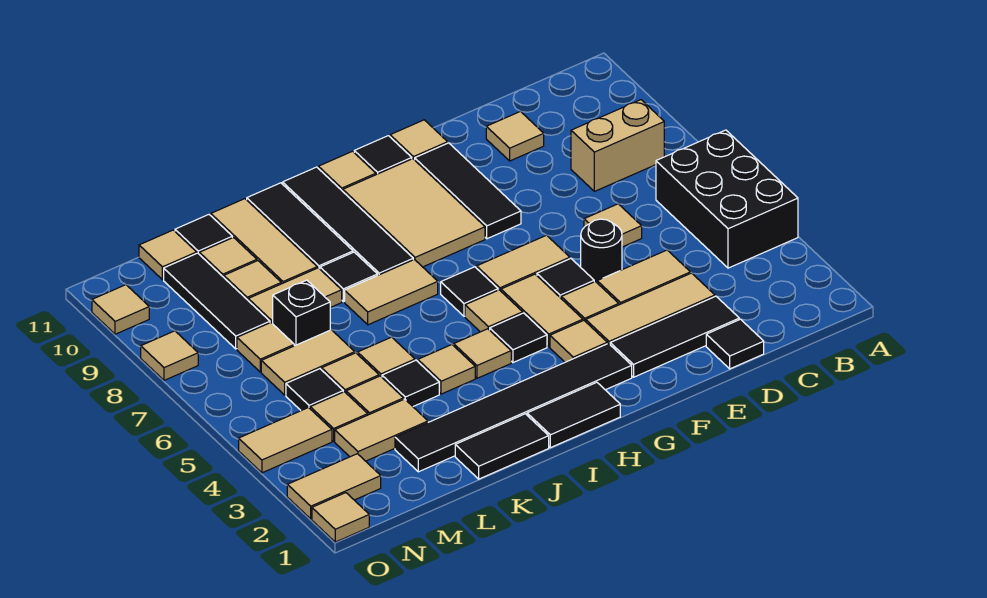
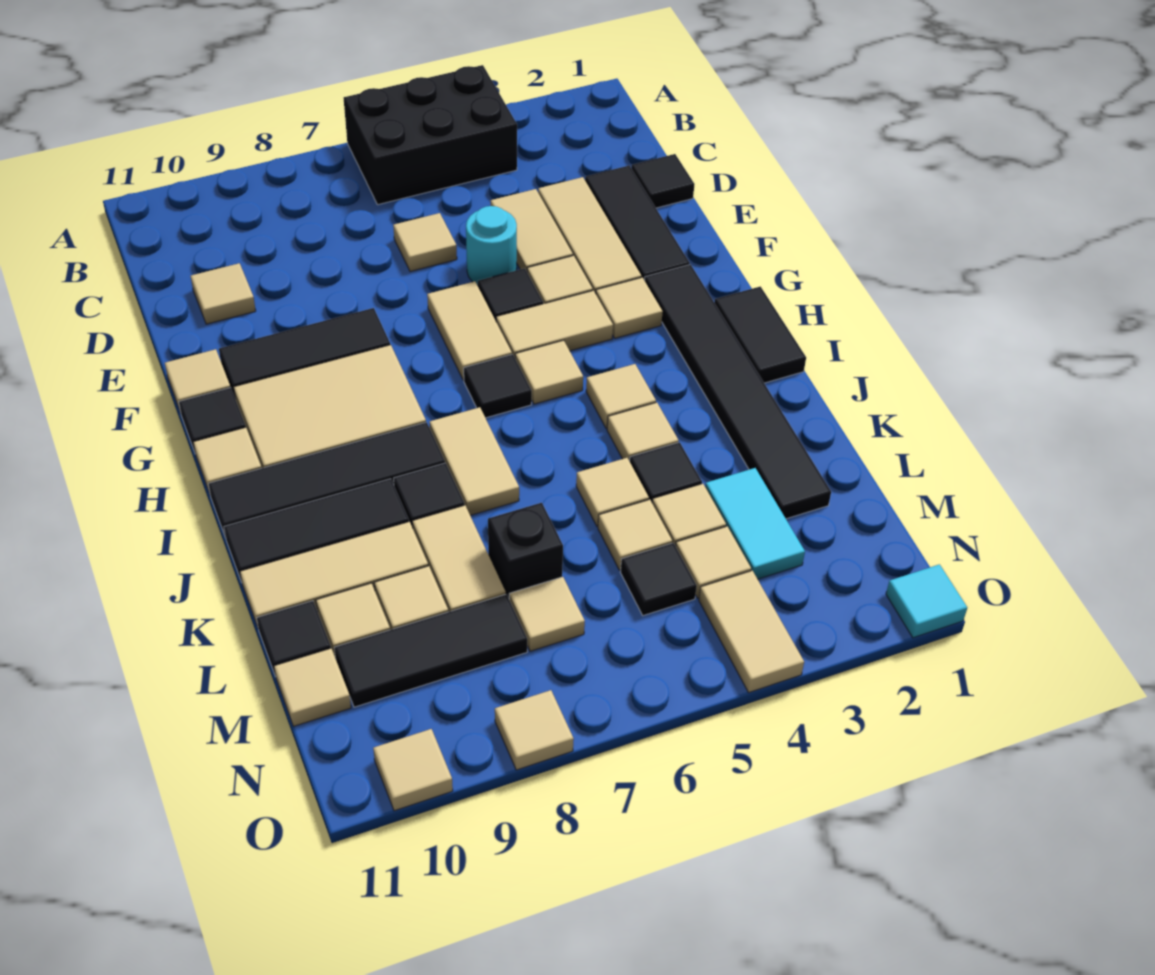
tan brick B8:C8 level 1 -> none
black round brick E5 level 1 -> cyan round brick E5 level 1
black tile H4 level 1 -> none
black tile J1:K1 level 1 -> none
tan tile L3:M3 level 1 -> cyan tile L3:M3 level 1
tan tile L6:M6 level 1 -> none
tan tile N2:O2 level 1 -> none
tan tile O1 level 1 -> cyan tile O1 level 1

